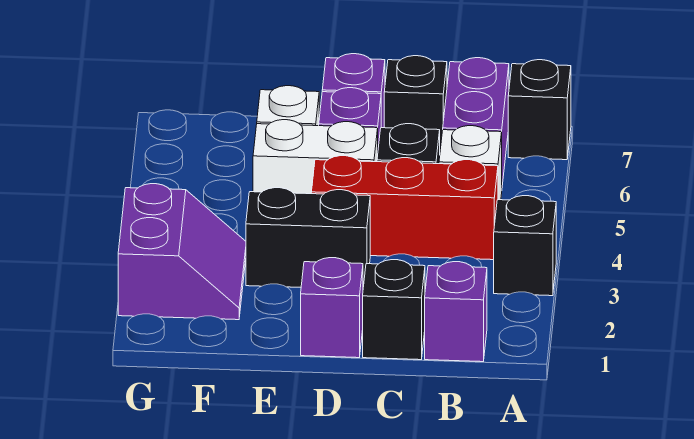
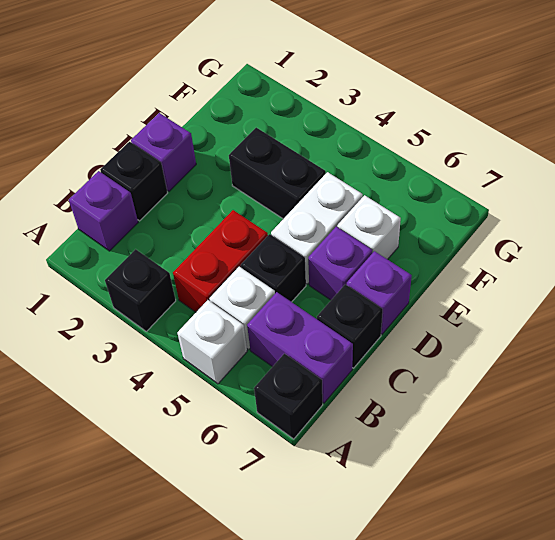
none -> white brick A5 level 1
red brick B4:D4 level 1 -> red brick B4:C4 level 1
black brick D3:E3 level 1 -> black brick E3:E4 level 1
purple slope F2:G3 level 1 top G -> none

